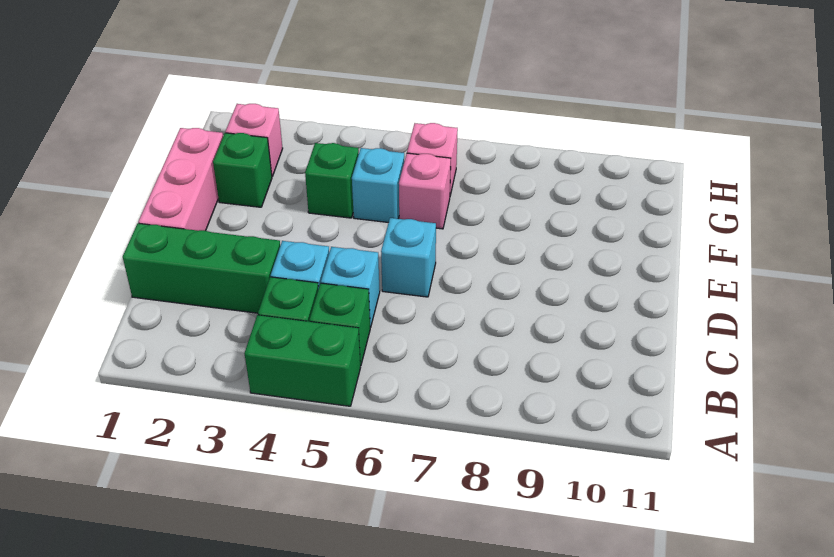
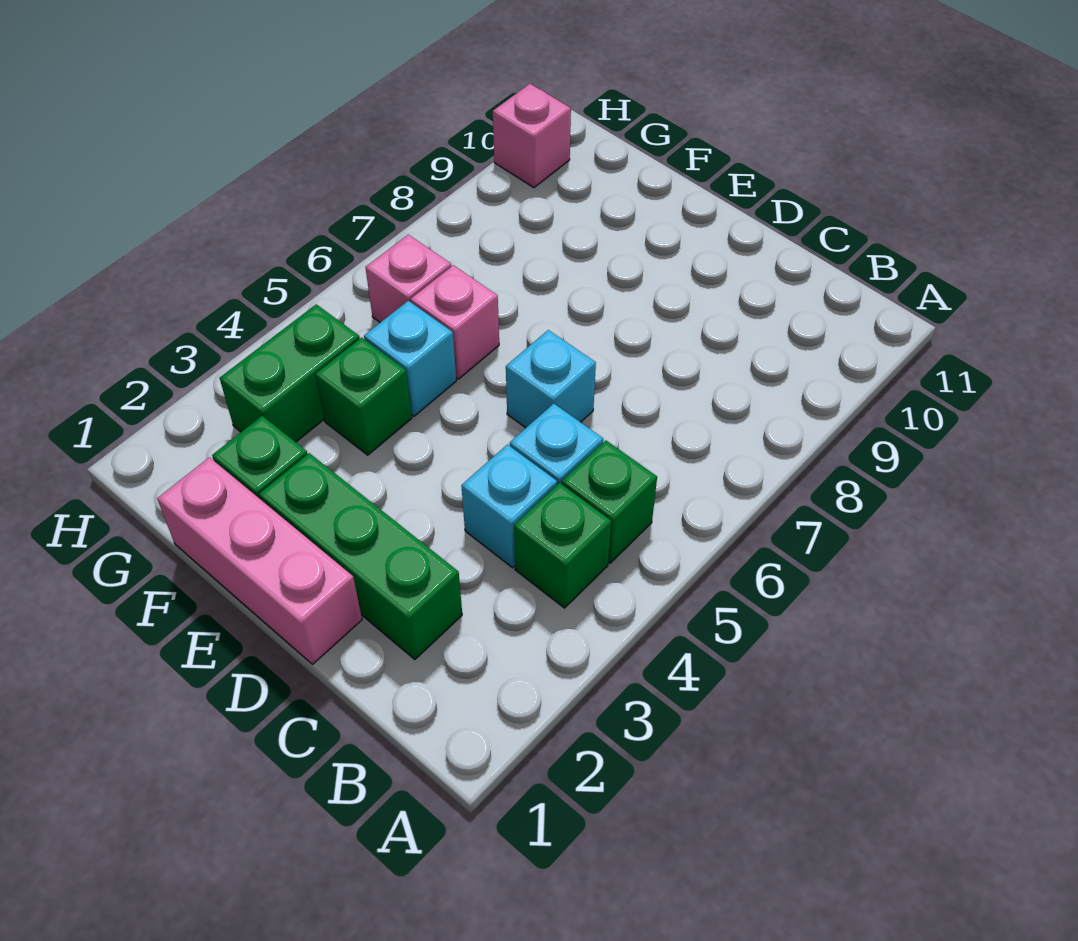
green brick A4:A5 level 1 -> green brick G3:G4 level 1
green brick C1:C3 level 1 -> green brick C2:E2 level 1
pink brick G2 level 1 -> pink brick H10 level 1

